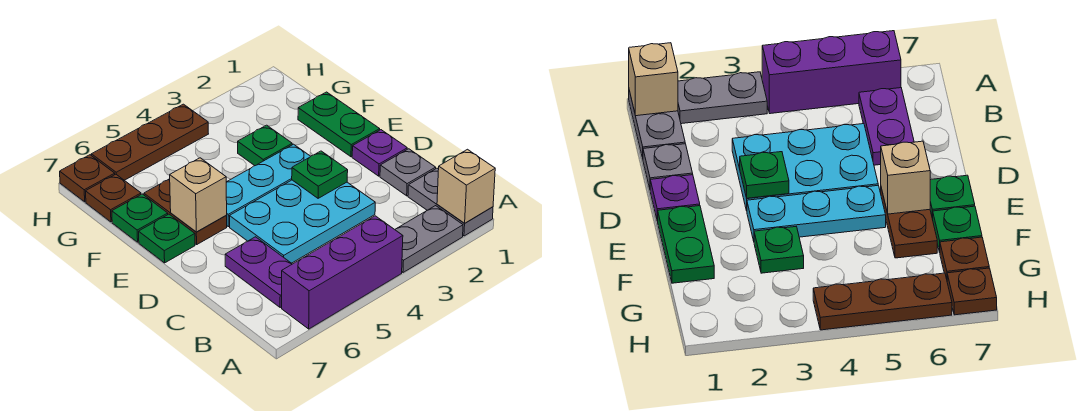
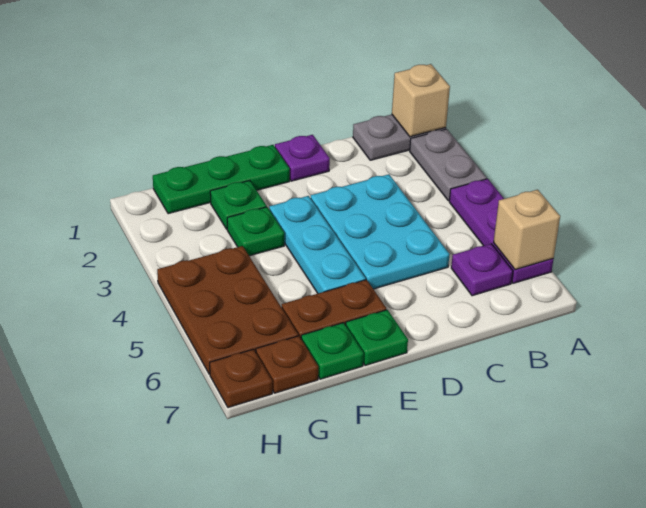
purple brick A4:A6 level 1 -> purple plate A4:A6 level 1
purple plate B6:C6 level 1 -> purple plate B6 level 1
grey plate C1 level 1 -> none
green plate D3 level 2 -> green plate F2 level 1
green plate E1:F1 level 1 -> green plate E1:G1 level 1
tan brick E6 level 2 -> tan brick A6 level 2
brown plate H4:H6 level 1 -> brown plate G4:H6 level 1

